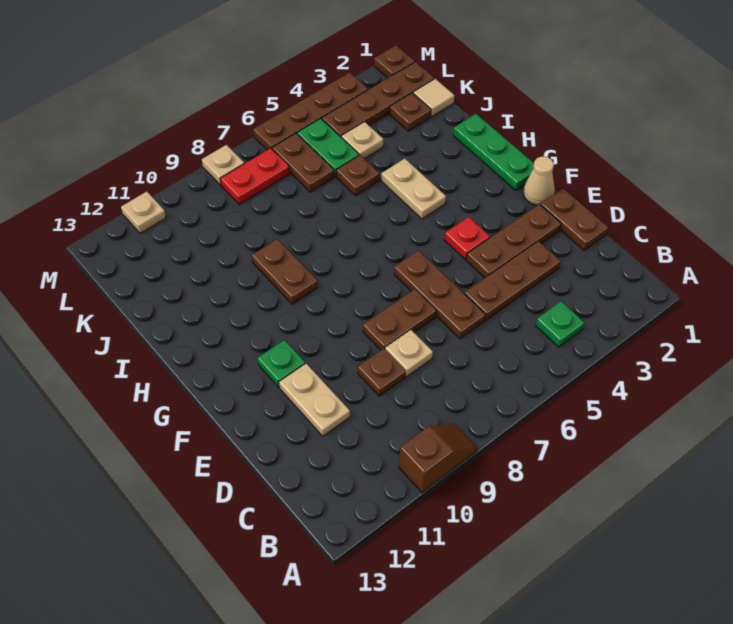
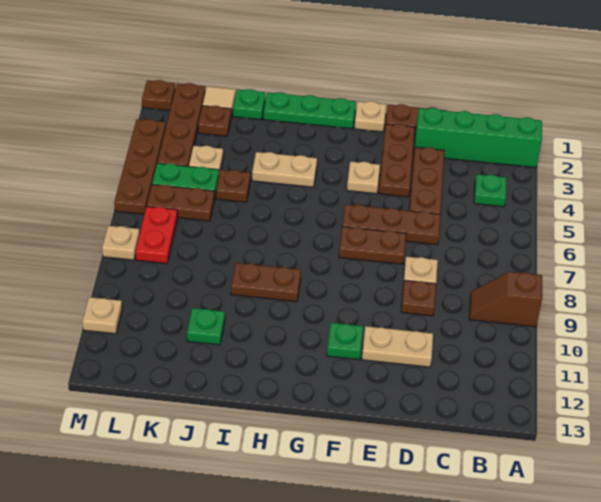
none -> green brick A2:D2 level 1
brown slope A9:A10 level 1 top 10 -> brown slope A9:B9 level 1 top A
brown plate E7:E8 level 1 -> brown plate E7:F7 level 1
tan cone F1 level 1 -> tan plate F1 level 1
red plate F4 level 1 -> tan plate F4 level 1
none -> green plate J1 level 1
none -> green plate J11 level 1

